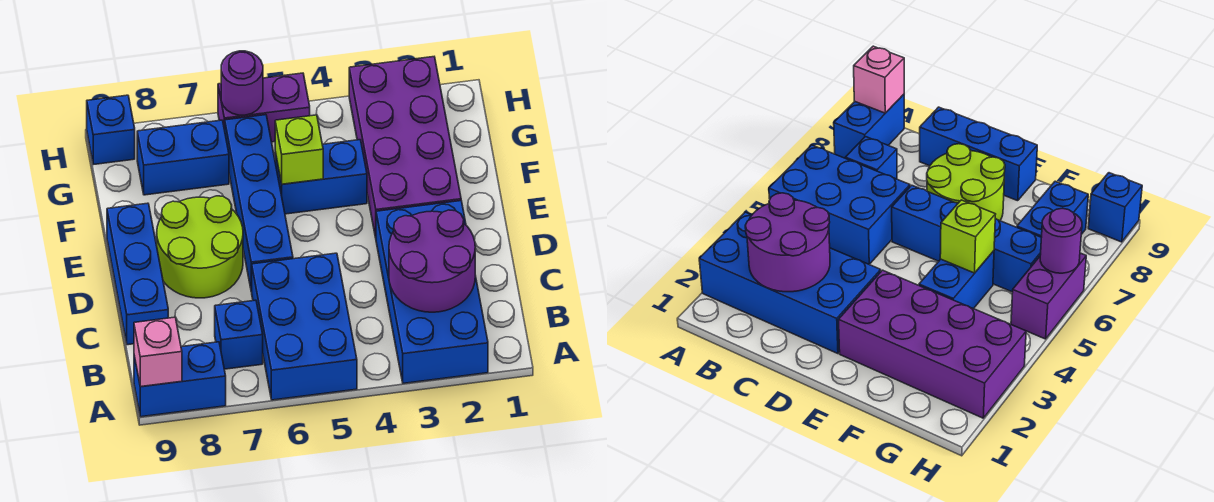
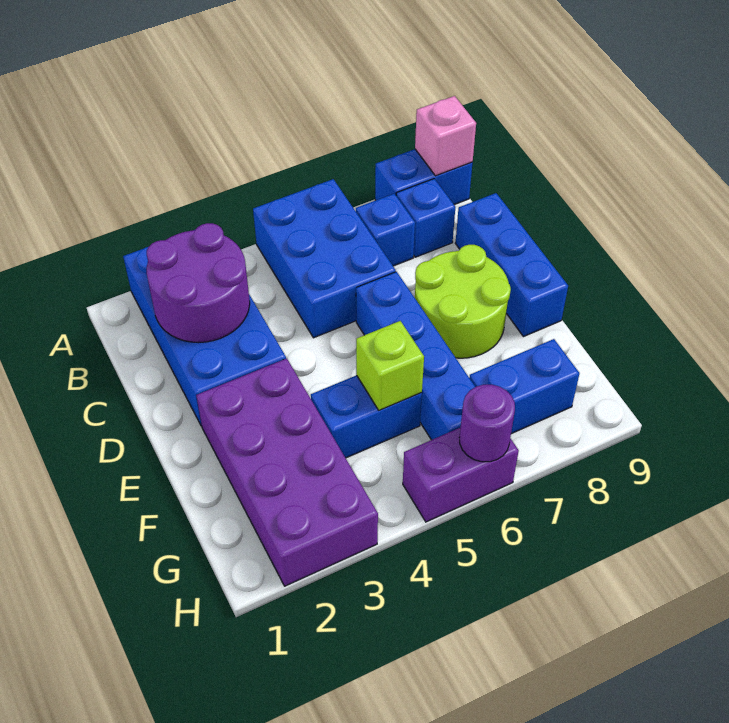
blue brick H9 level 1 -> blue brick B8 level 1

